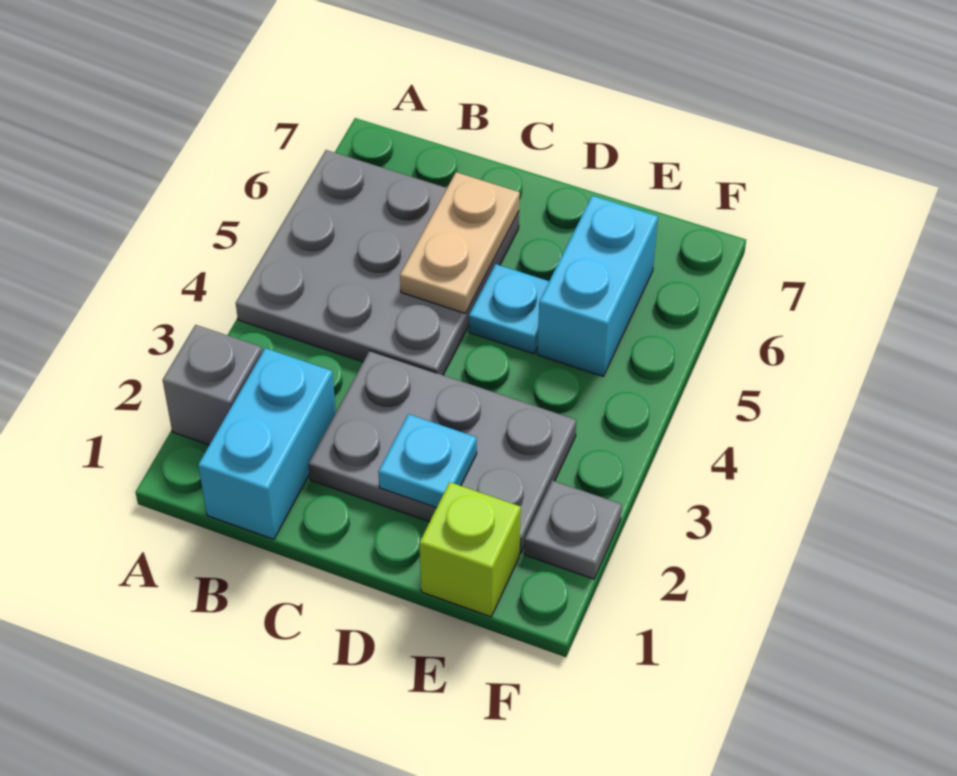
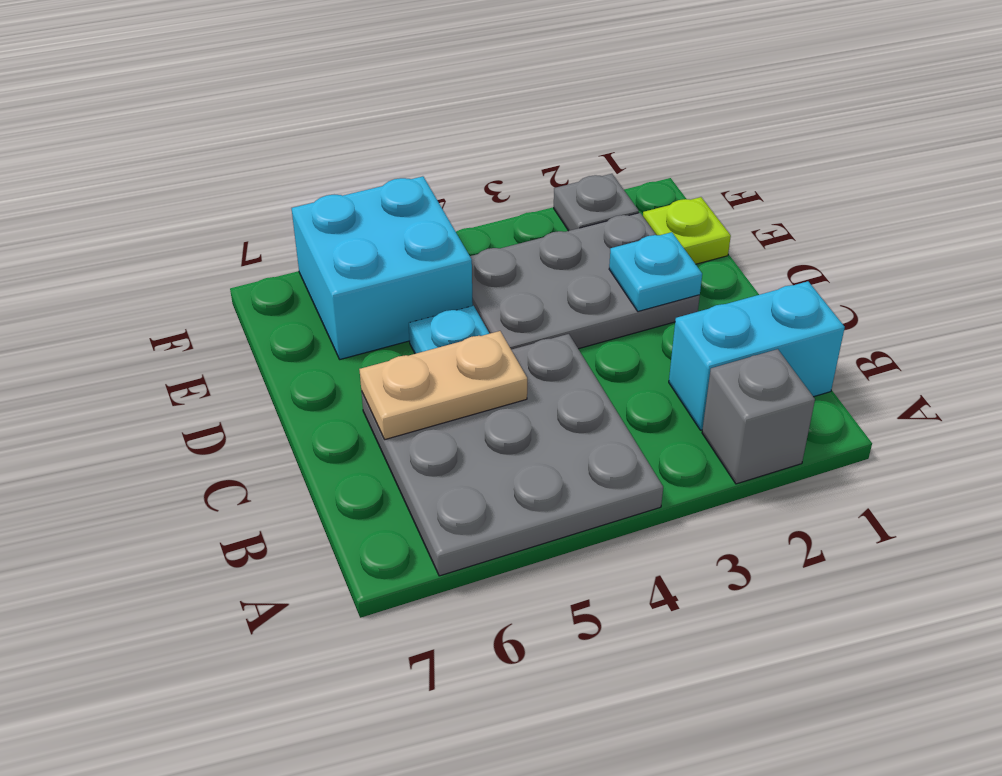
grey plate C2:E3 level 1 -> grey plate D2:E4 level 1
lime brick E1 level 1 -> lime plate E1 level 1
cyan brick E5:E6 level 1 -> cyan brick E5:F6 level 1

